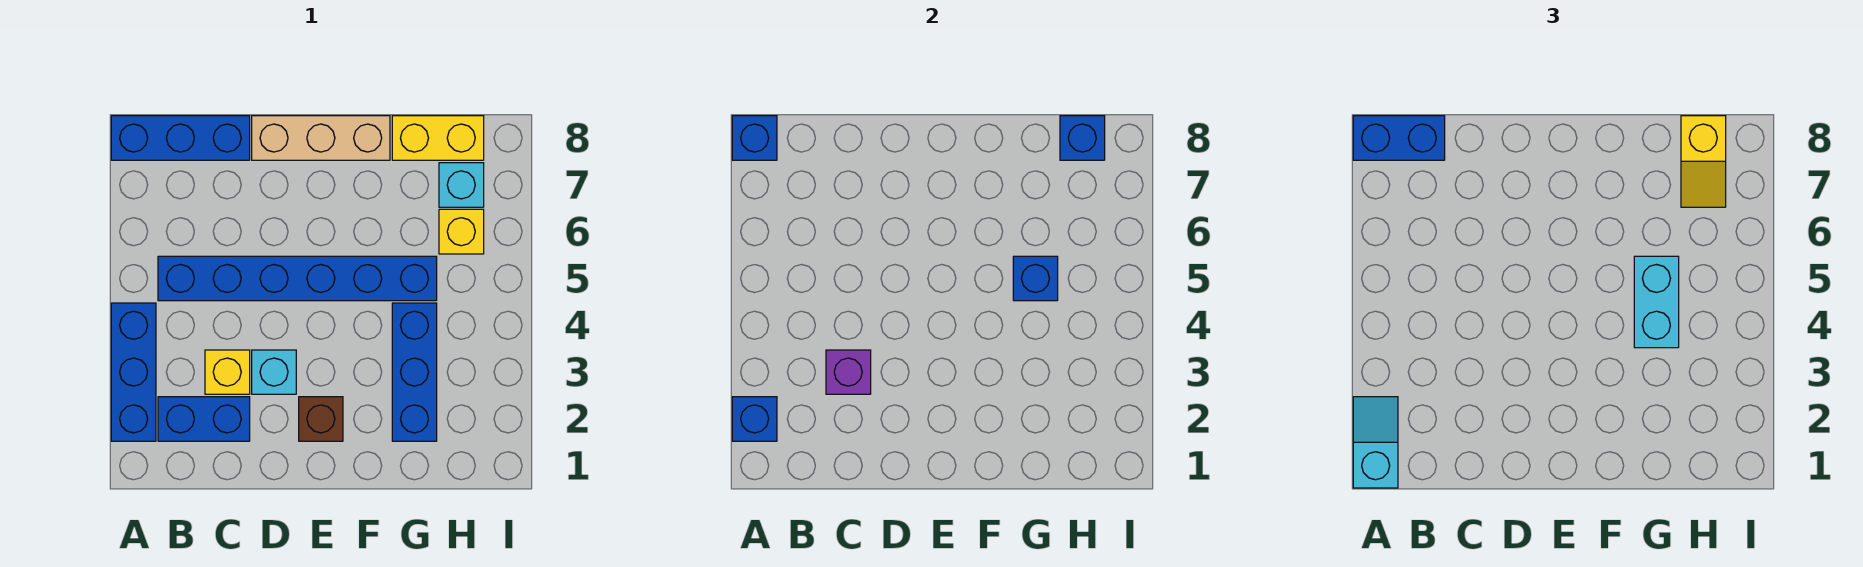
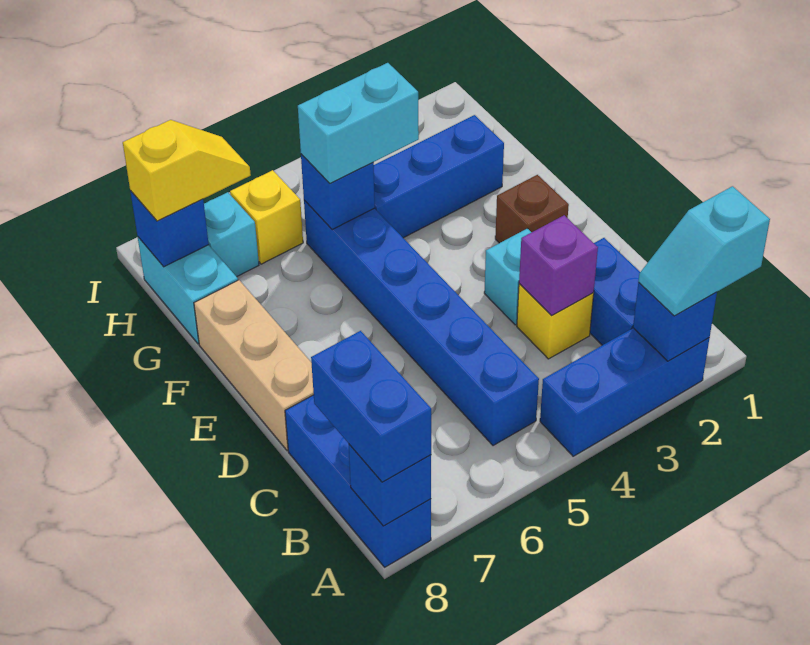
yellow brick G8:H8 level 1 -> cyan brick G8:H8 level 1

